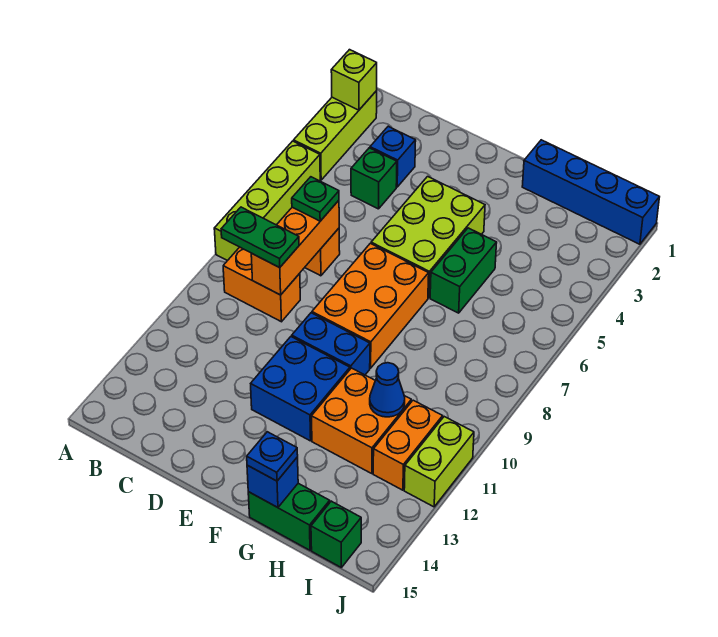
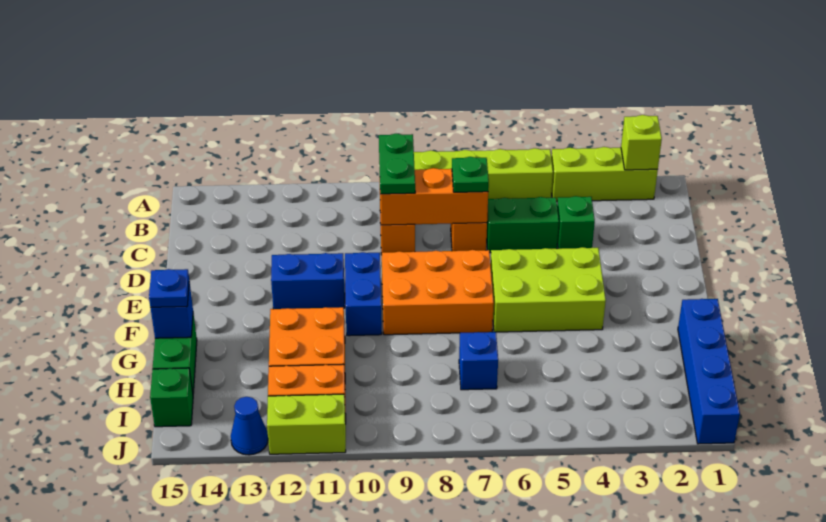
blue brick C3 level 1 -> blue brick H7 level 1
blue brick E11:F12 level 1 -> blue brick E11:E12 level 1
green brick G5:G6 level 1 -> green brick C5:C6 level 1
blue cone H11 level 2 -> blue cone J13 level 1

